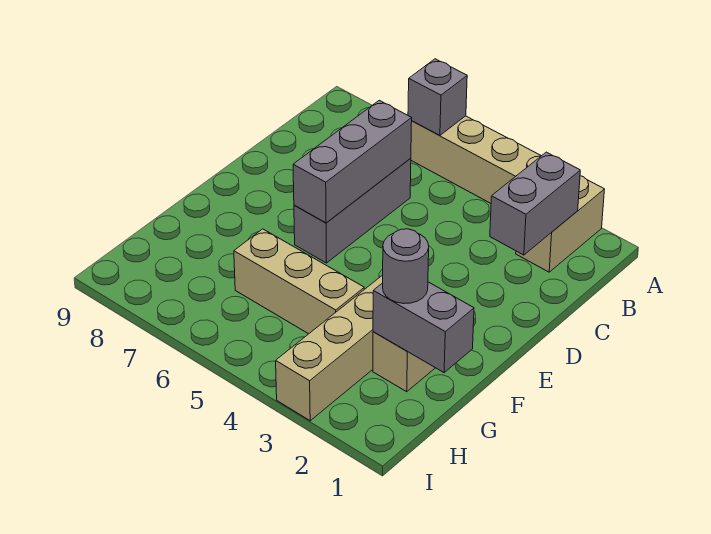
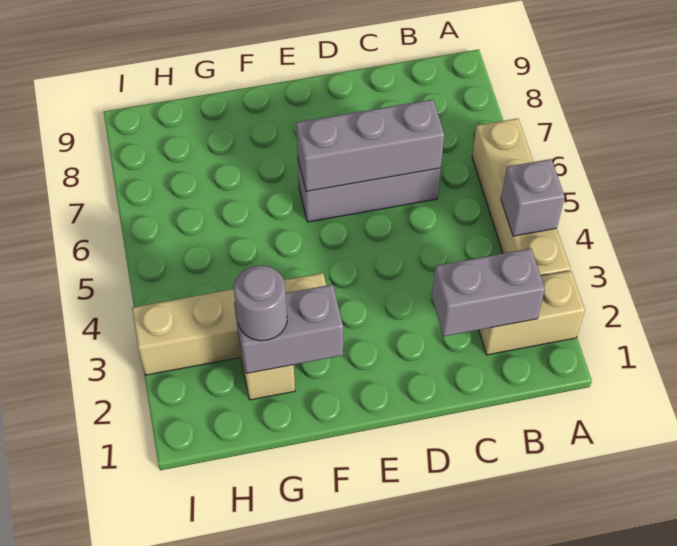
grey brick A6 level 2 -> grey brick A4 level 2
grey brick G1:G2 level 2 -> grey brick F2:G2 level 2
tan brick G4:G6 level 1 -> none

